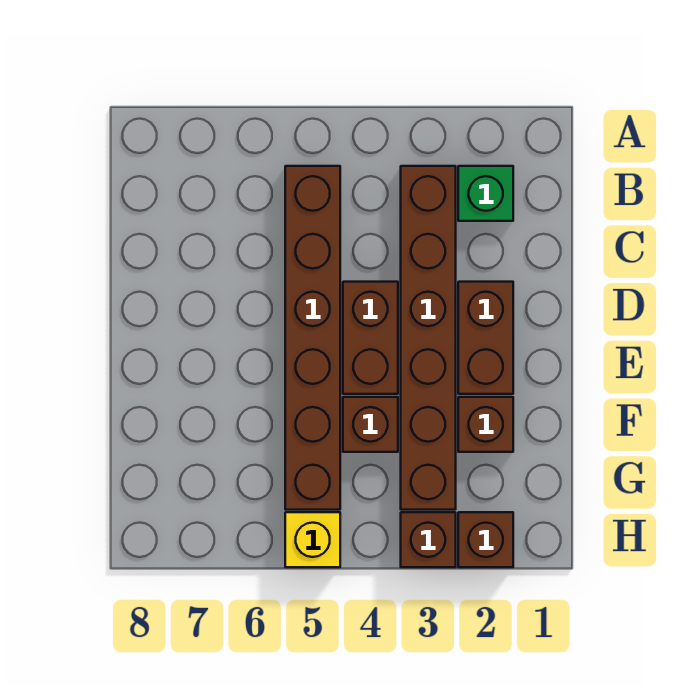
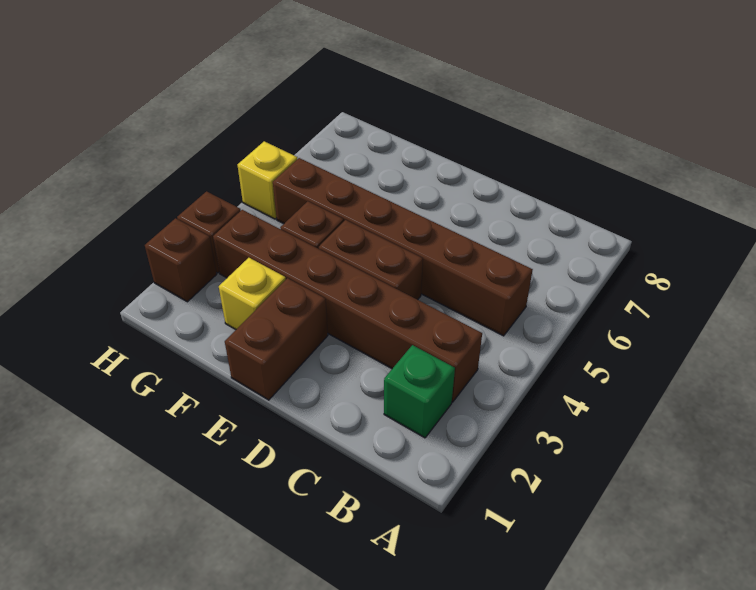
brown brick D2:E2 level 1 -> brown brick E1:E2 level 1
brown brick F2 level 1 -> yellow brick F2 level 1

